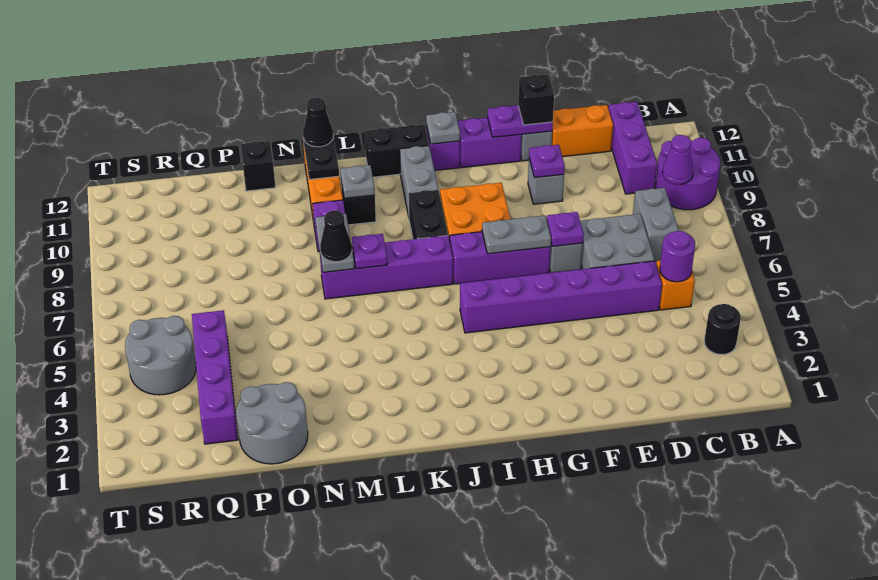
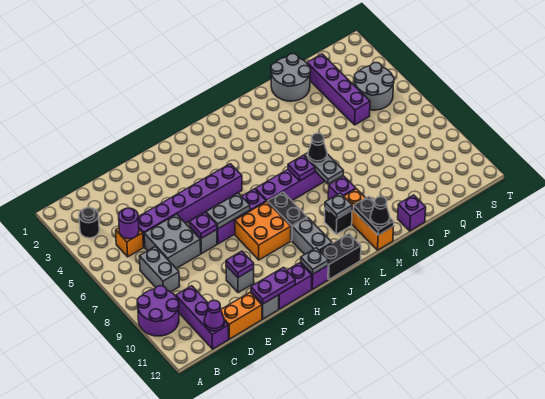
purple cone B9 level 2 -> purple cone C12 level 2
black brick F12 level 3 -> none
black brick O12 level 1 -> purple brick O12 level 1

